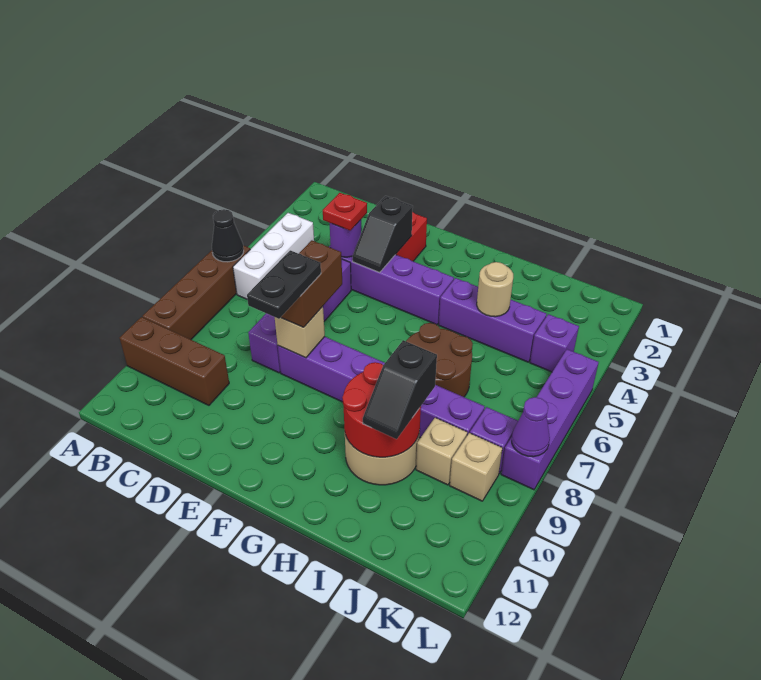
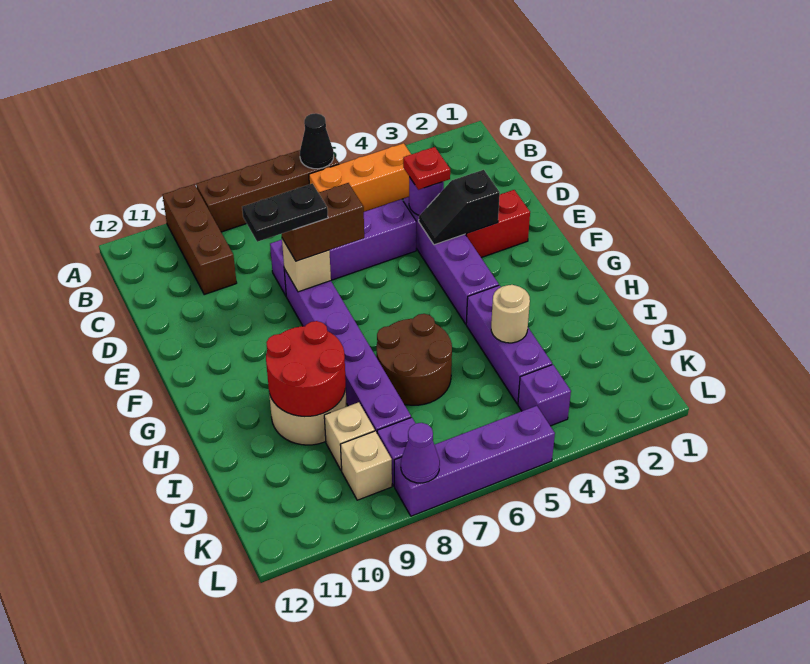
white brick B4:B6 level 1 -> orange brick B4:B6 level 1
black slope I9:I10 level 3 top 9 -> none

